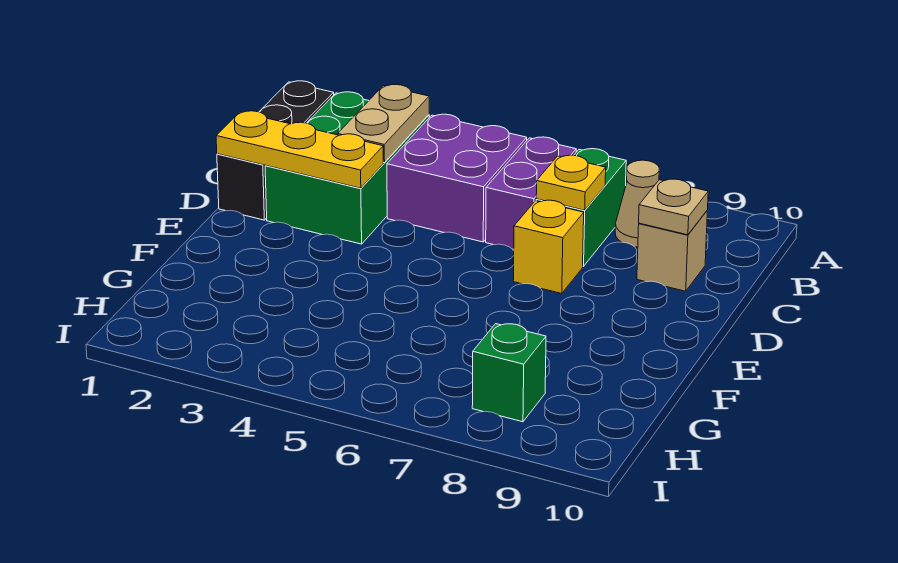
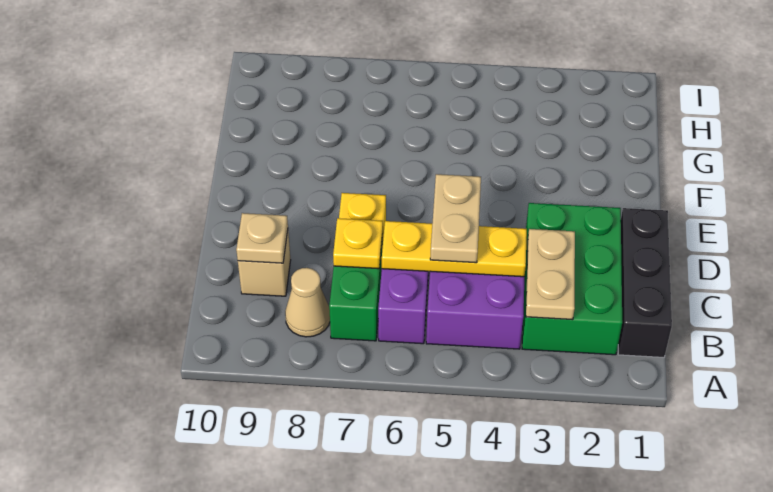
none -> tan plate C5:D5 level 3
yellow plate D1:D3 level 2 -> yellow plate C4:C6 level 2
green brick H8 level 1 -> none

